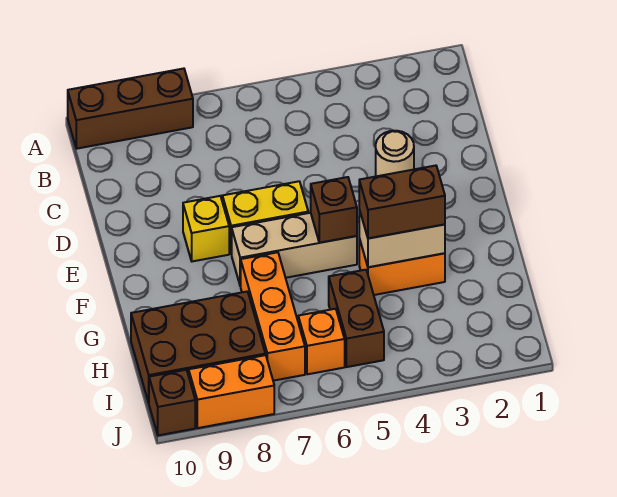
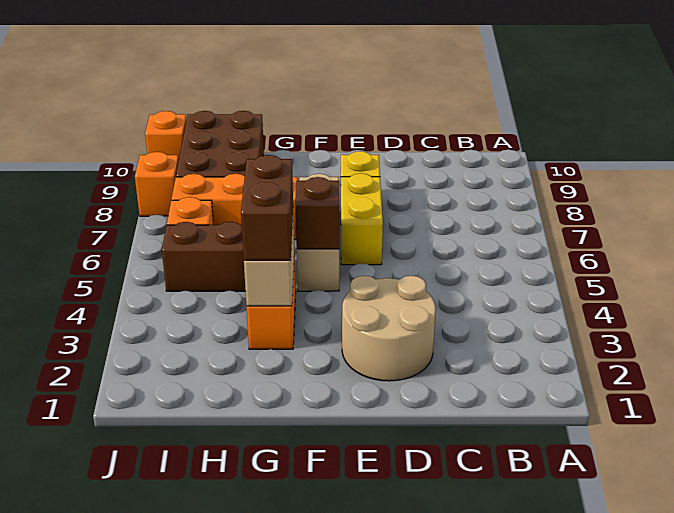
brown brick A8:A10 level 1 -> none
tan round brick D3 level 1 -> tan round brick D2:E3 level 1
orange brick J8:J9 level 1 -> orange brick J8 level 1
brown brick J10 level 1 -> orange brick J10 level 1

